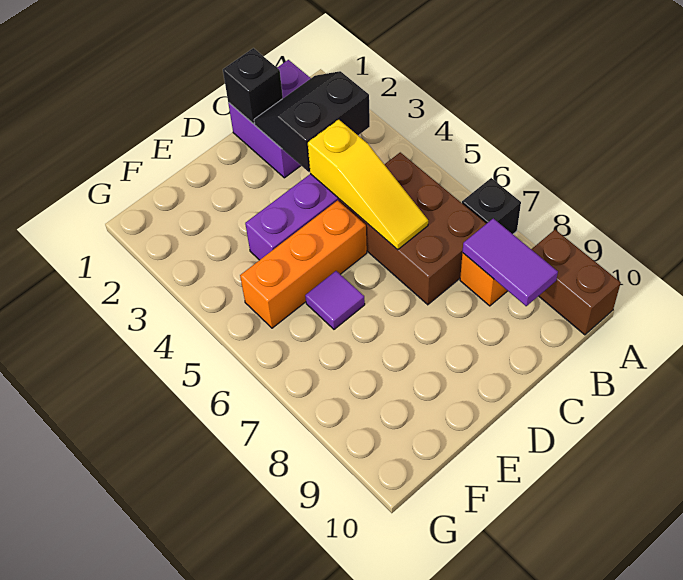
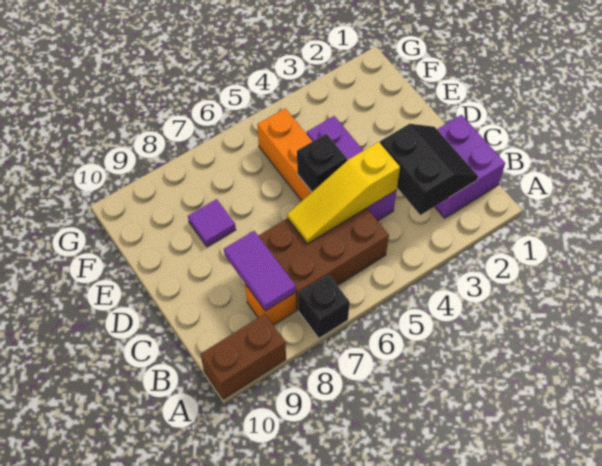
purple tile B8:B9 level 2 -> purple tile B8:C8 level 2
black brick C1 level 2 -> black brick D5 level 2
purple tile E6 level 1 -> purple tile E8 level 1

